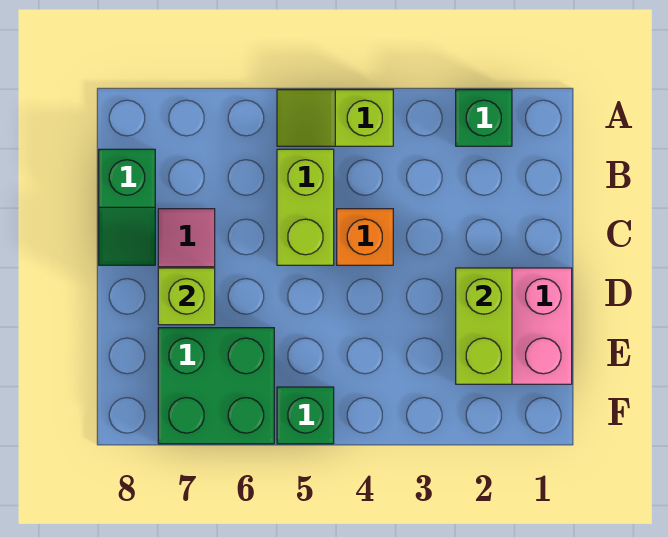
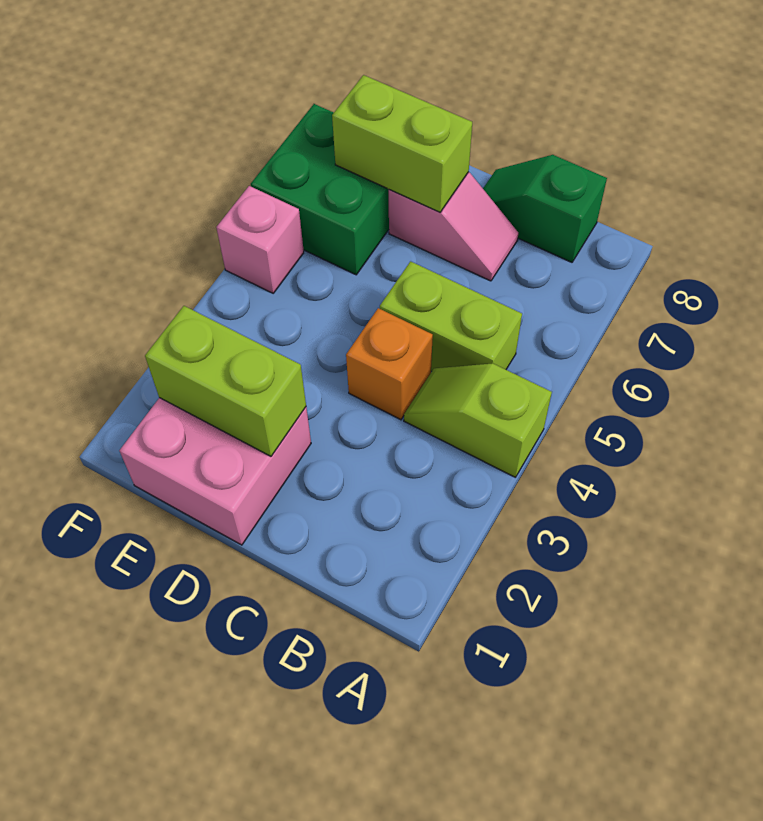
green brick A2 level 1 -> none
lime slope A4:A5 level 1 top 4 -> lime slope A4:B4 level 1 top A
lime brick D7 level 2 -> lime brick D7:E7 level 2
green brick F5 level 1 -> pink brick F5 level 1

